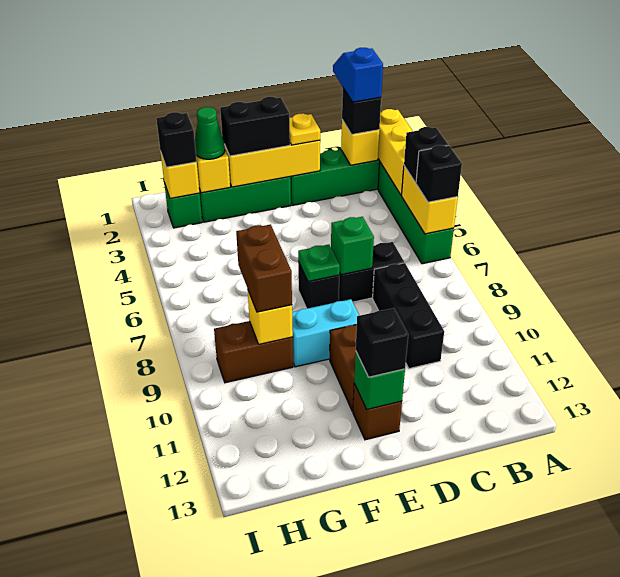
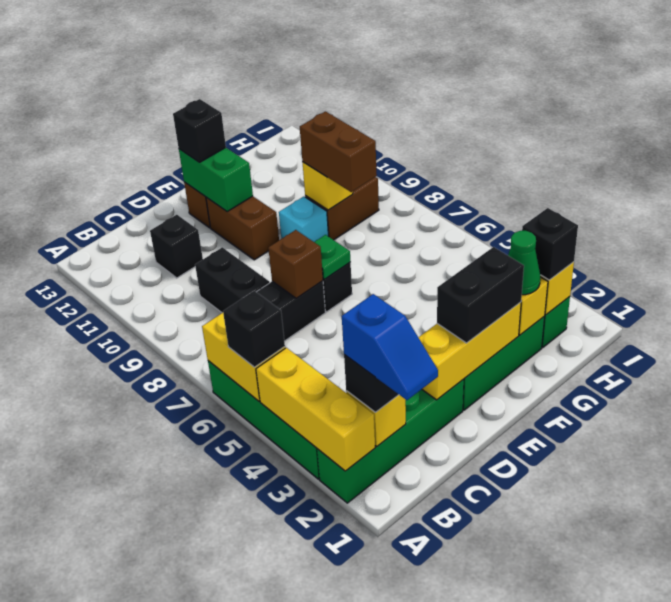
black brick A6 level 3 -> black brick C11 level 1
black brick C8:C10 level 1 -> black brick C8:C9 level 1
yellow plate D2 level 3 -> none
green brick D7 level 2 -> brown brick D7 level 2
cyan brick E9:F9 level 1 -> cyan brick F9 level 1
green brick E12 level 2 -> green brick E11:E12 level 2

